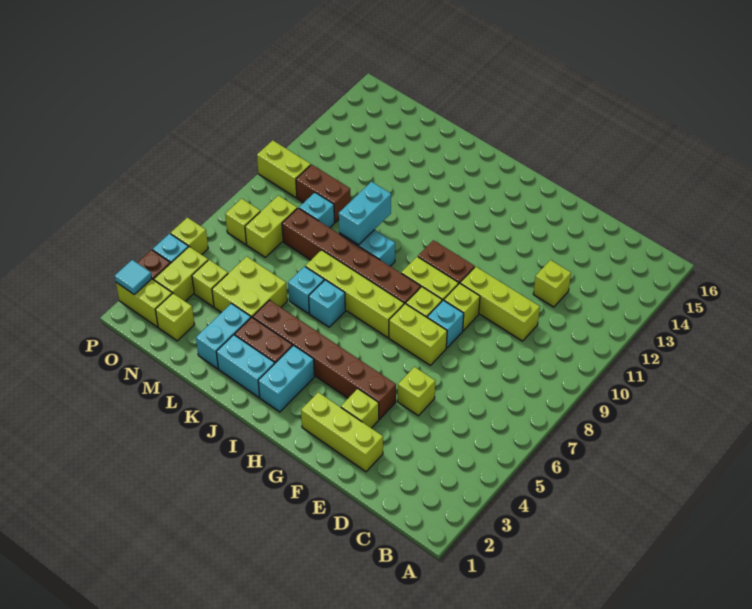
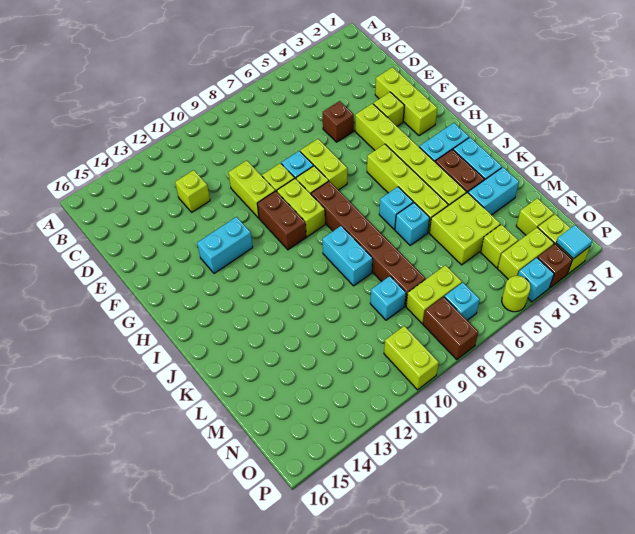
lime brick D10:F10 level 1 -> lime brick E10:F10 level 1
lime brick E5 level 1 -> brown brick E5 level 1
brown brick F4:K4 level 1 -> lime brick F4:K4 level 1
lime brick H7:K7 level 1 -> lime brick H5:K5 level 1
cyan brick K9:K10 level 2 -> cyan brick G12:G13 level 1
brown brick M10:N10 level 1 -> brown brick O8:P8 level 1
lime brick O7 level 1 -> cyan brick O7 level 1
lime brick P5 level 1 -> lime round brick P5 level 1

